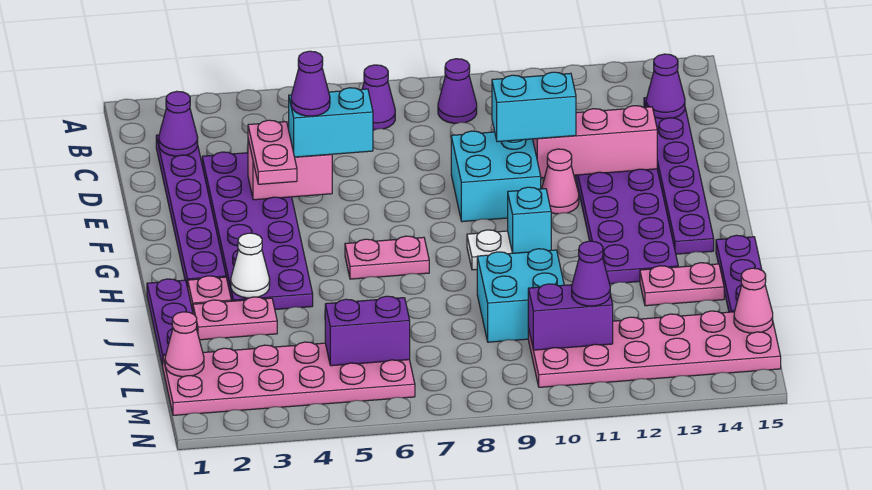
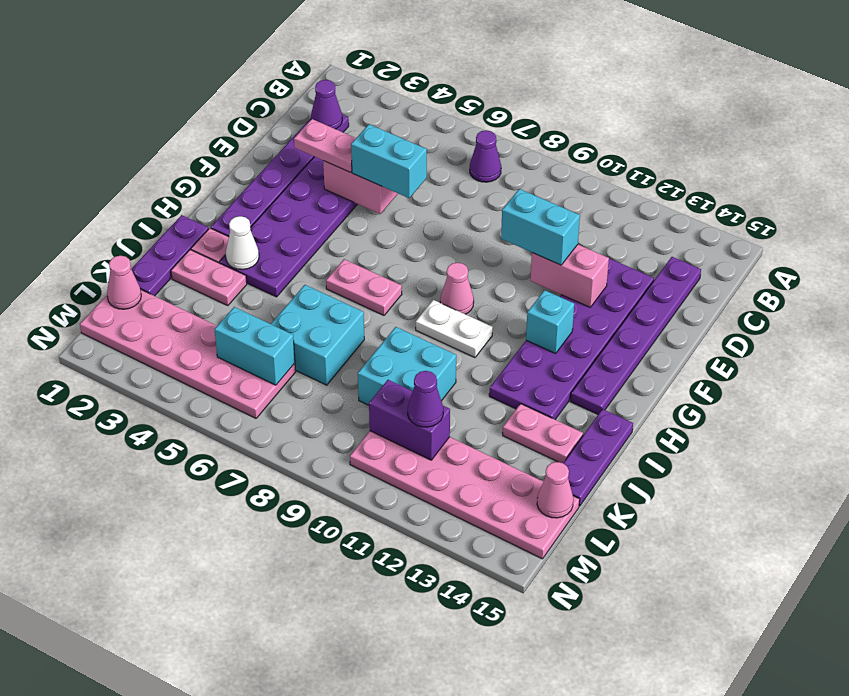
purple cone B9 level 1 -> none
purple cone C14 level 2 -> none
pink plate E4:F4 level 3 -> pink plate E3:E4 level 3
purple cone E5 level 4 -> none
cyan brick E9:F10 level 1 -> cyan brick J6:K7 level 1
pink brick E11:E13 level 2 -> pink brick E11:E12 level 2
pink cone F11 level 1 -> pink cone G9 level 1
cyan brick H10 level 2 -> cyan brick G12 level 2
purple brick L5:L6 level 2 -> cyan brick L5:L6 level 2

